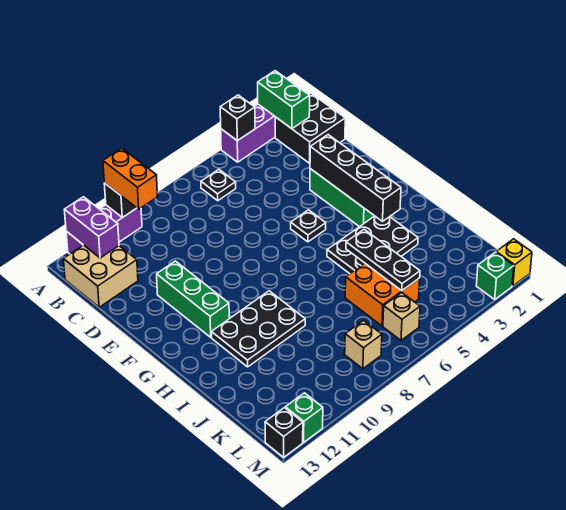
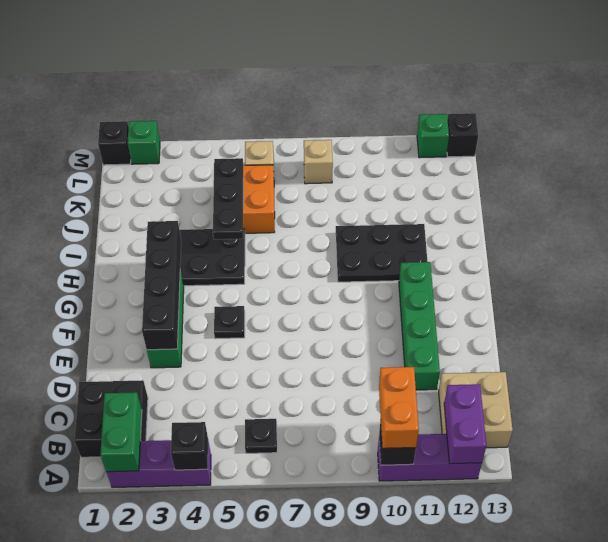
green brick E11:G11 level 1 -> green brick D11:G11 level 1
yellow brick M1 level 1 -> black brick M1 level 1

